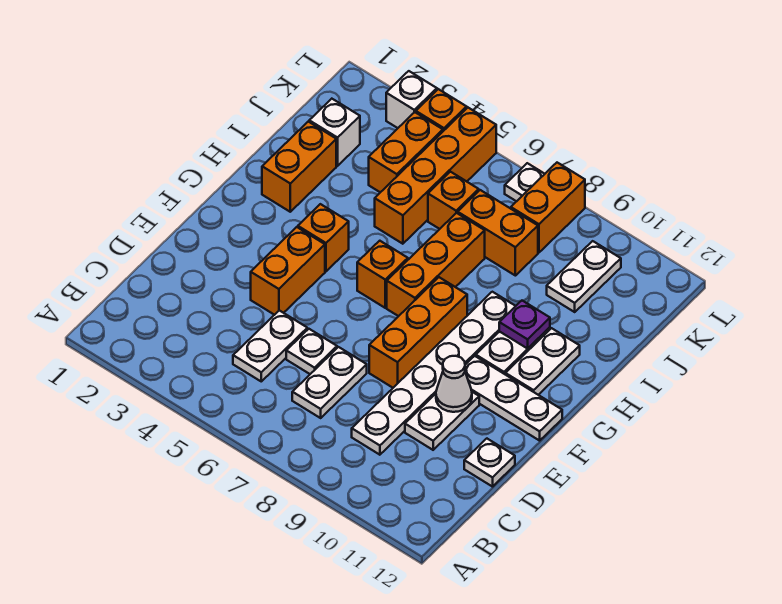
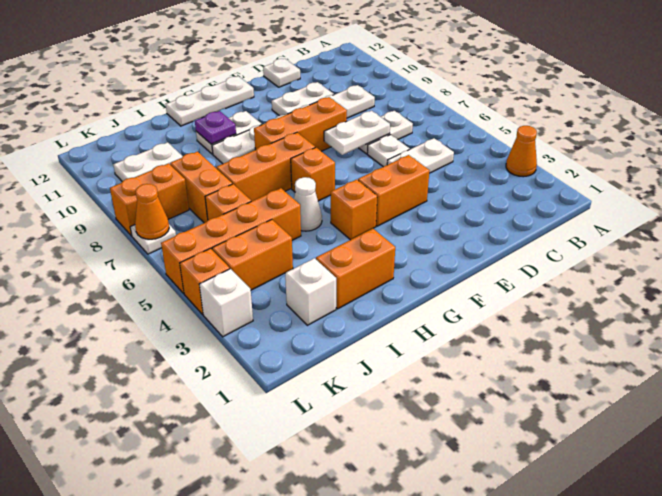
none -> orange cone A3 level 1
white cone E10 level 2 -> white cone H5 level 1
white plate F10:F12 level 1 -> white plate F12:H12 level 1
white plate G11:H11 level 1 -> white plate D7:E7 level 2
none -> orange cone L7 level 2

